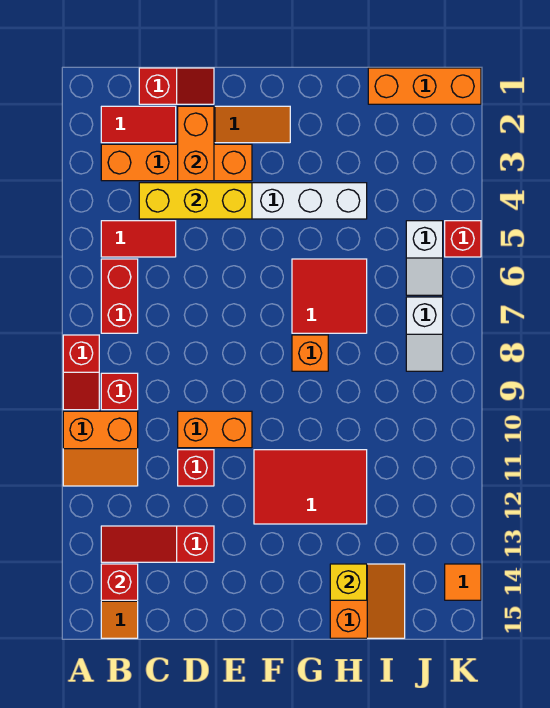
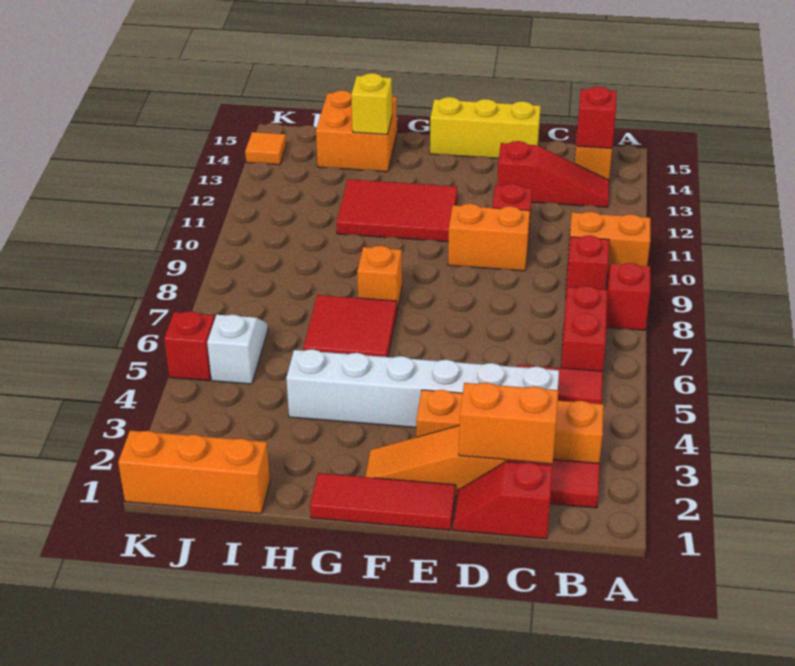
yellow brick C4:E4 level 2 -> yellow brick D15:F15 level 1
orange brick D2:D3 level 2 -> orange brick C2:D2 level 2
none -> red tile E1:G1 level 1
orange slope H14:I15 level 1 top H -> orange brick H14:I15 level 1
white slope J7:J8 level 1 top 7 -> none

